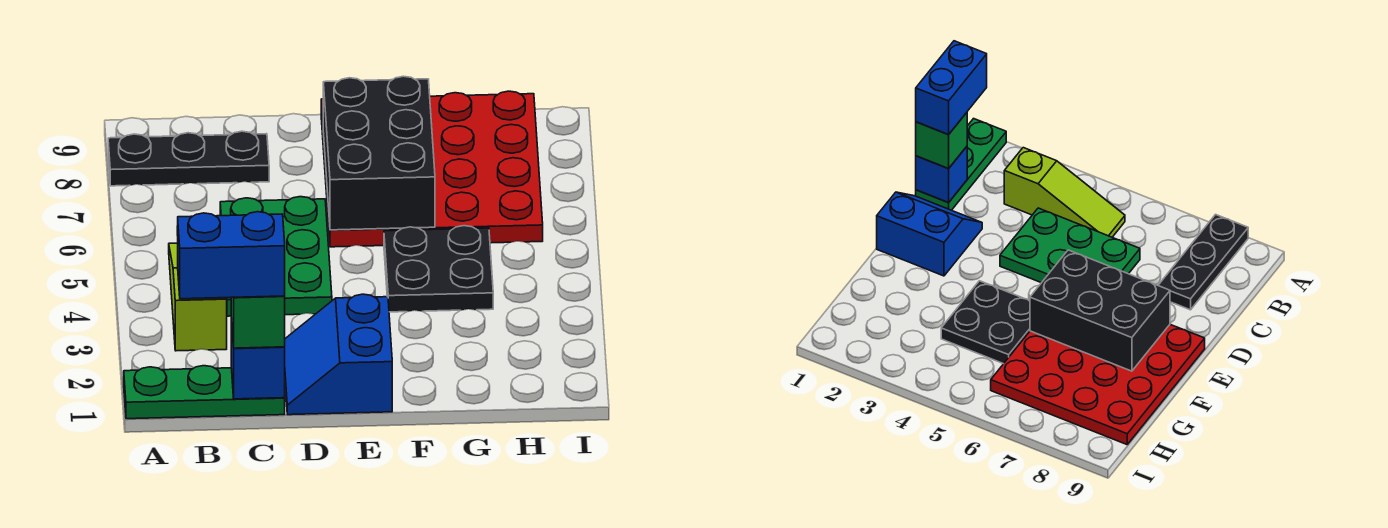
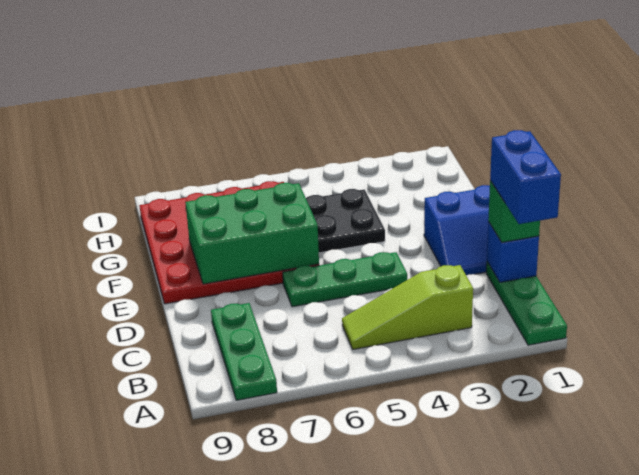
black plate A8:C8 level 1 -> green plate A8:C8 level 1
green plate C4:D6 level 1 -> green plate D4:D6 level 1
black brick E6:F8 level 2 -> green brick E6:F8 level 2

